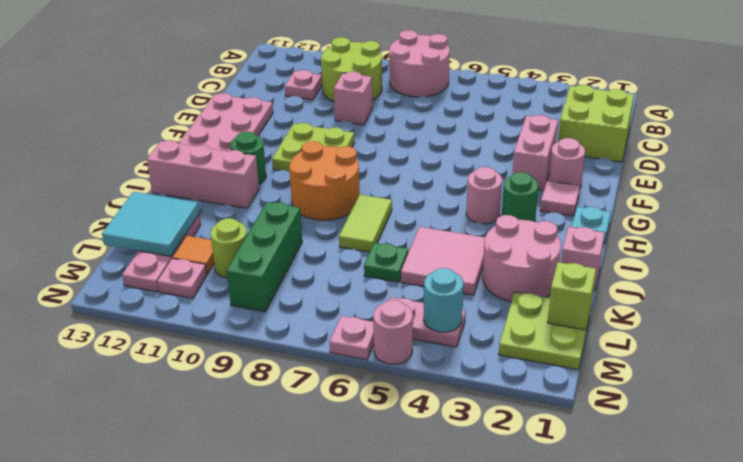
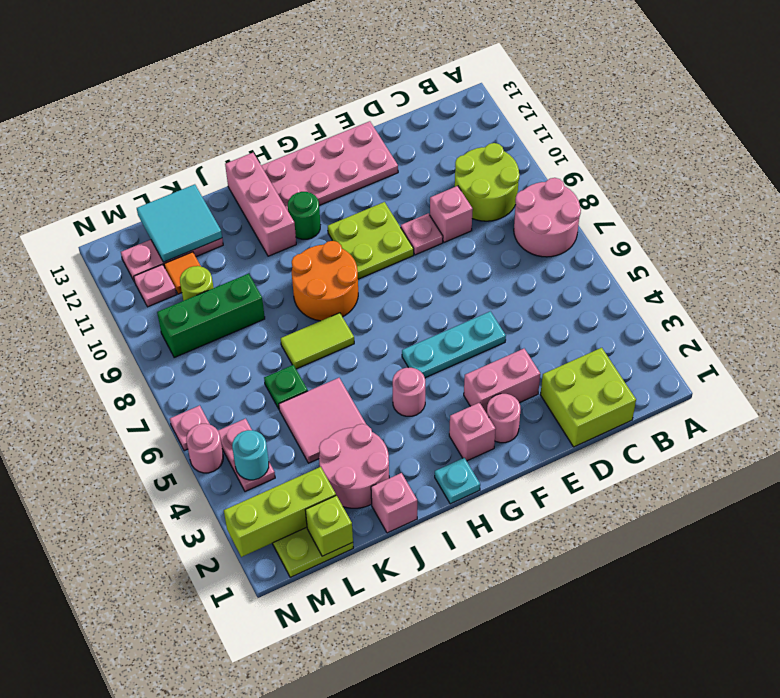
pink plate C11 level 1 -> pink plate E9 level 1
none -> cyan plate E5:G5 level 1
pink tile G2 level 1 -> pink brick G2 level 1
green round brick H3 level 1 -> none
none -> lime brick L2:N2 level 2

